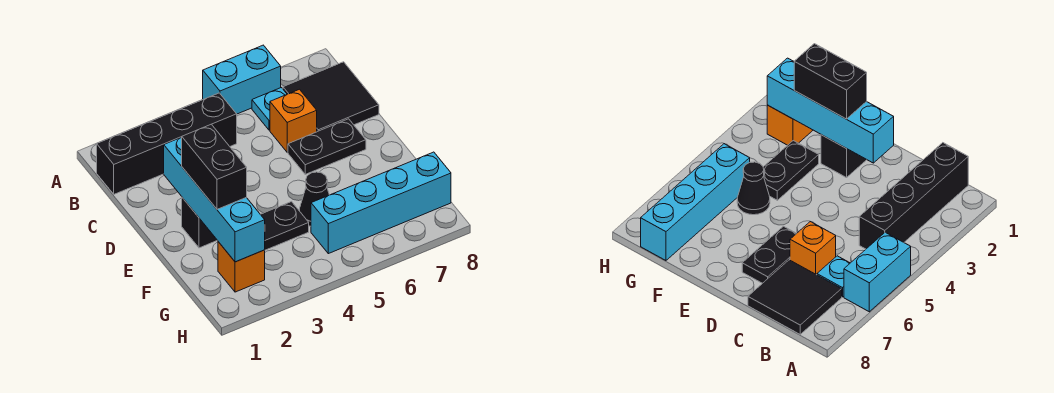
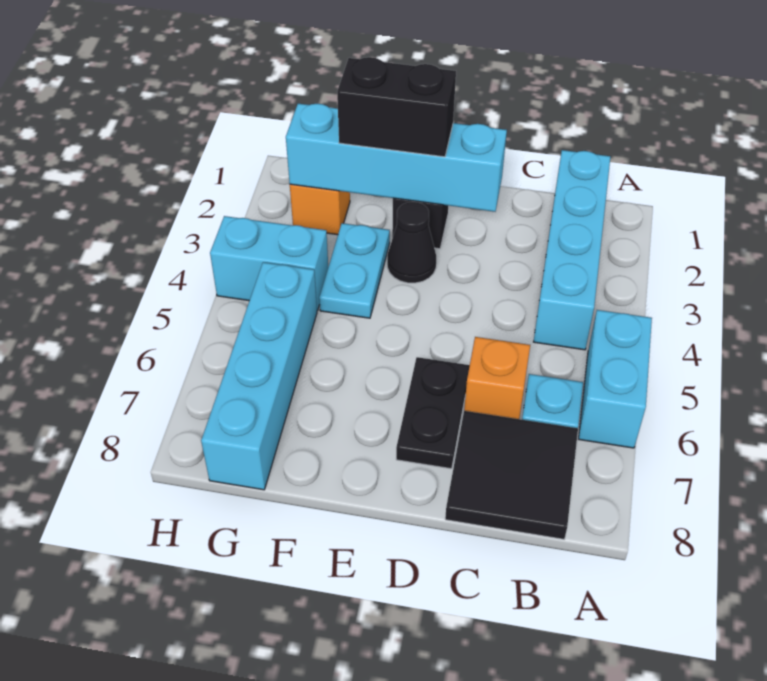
black brick B1:B4 level 1 -> cyan brick B1:B4 level 1
black plate F3:F4 level 1 -> cyan plate F3:F4 level 1
black cone F5 level 1 -> black cone E3 level 1
none -> cyan brick G4:H4 level 1

